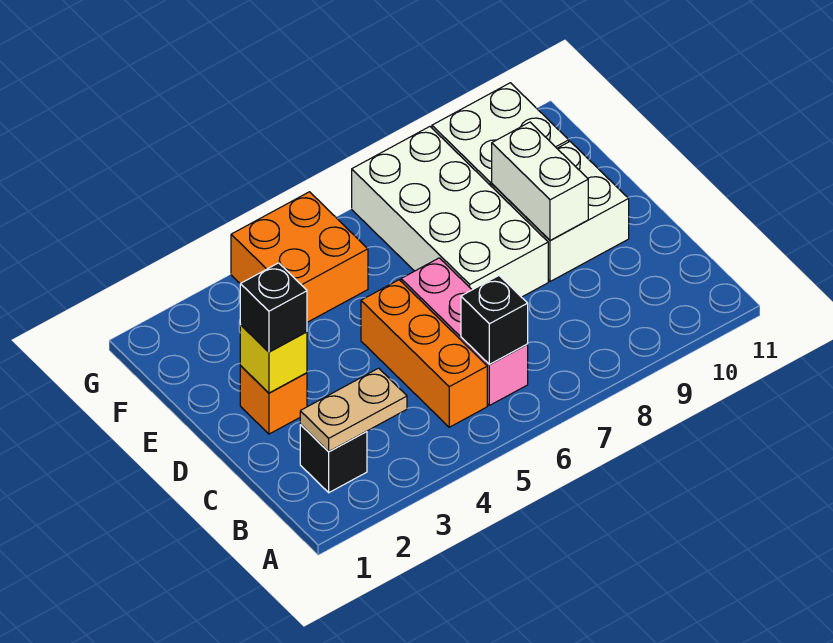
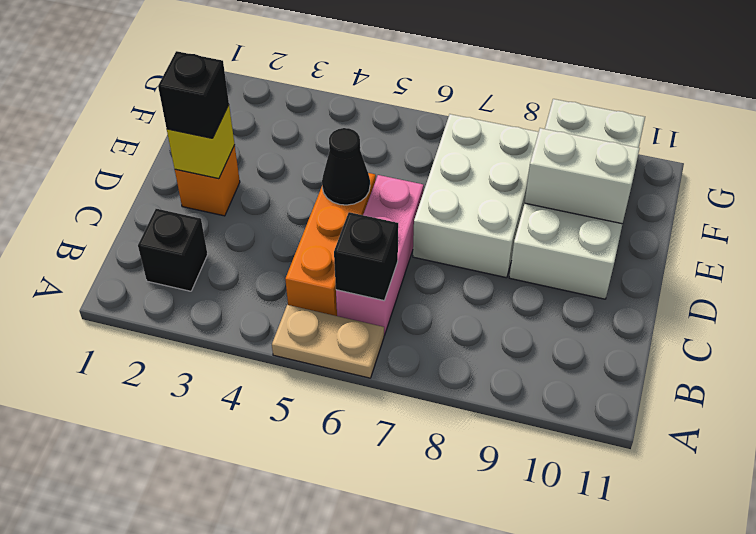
tan plate B2:B3 level 2 -> tan plate A5:A6 level 1
none -> black cone D5 level 2
white brick D7:G8 level 1 -> white brick D7:F8 level 1
white brick D9:E9 level 2 -> white brick E9:E10 level 2
orange brick F4:G5 level 1 -> none

